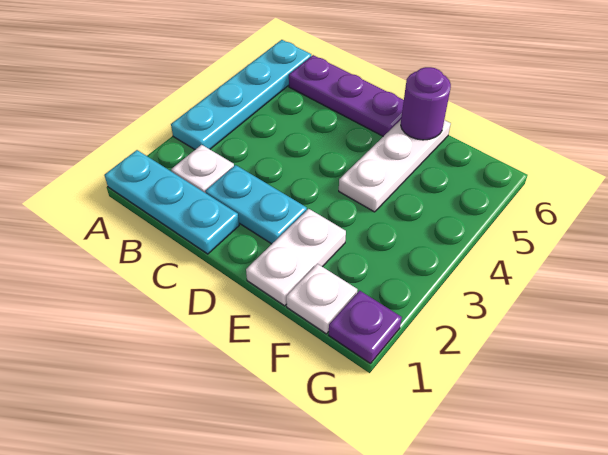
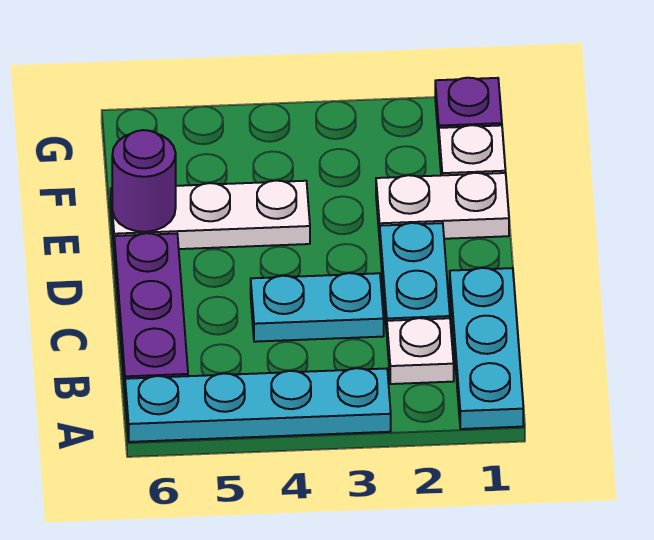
none -> cyan plate C3:C4 level 1

